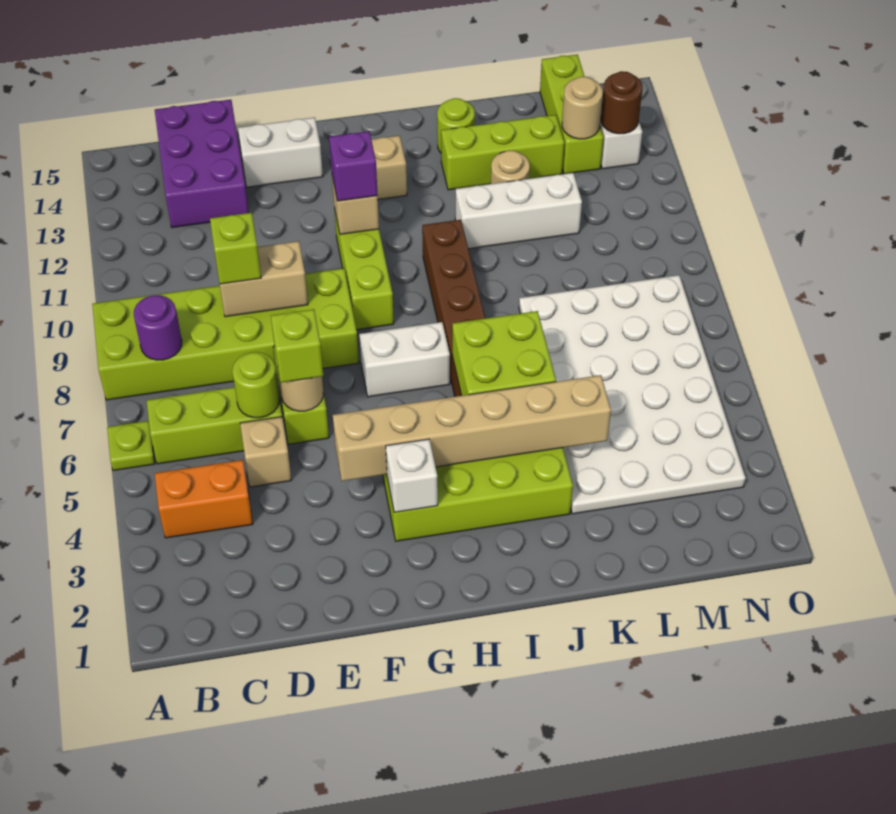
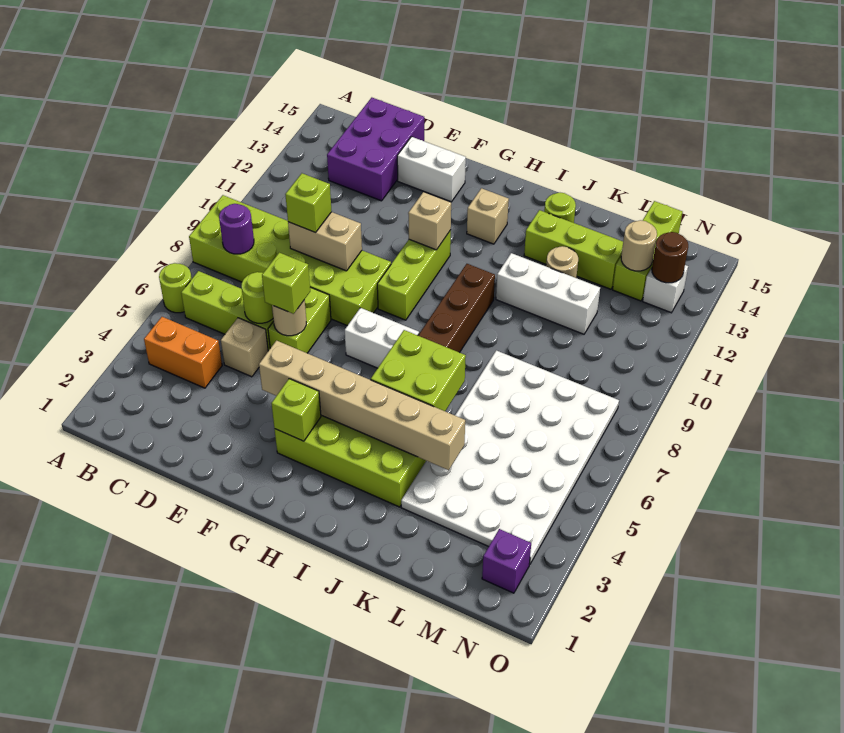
lime plate A6 level 1 -> lime round brick A6 level 1
white brick G3 level 2 -> lime brick G3 level 2
purple brick G11 level 3 -> purple brick N2 level 1

